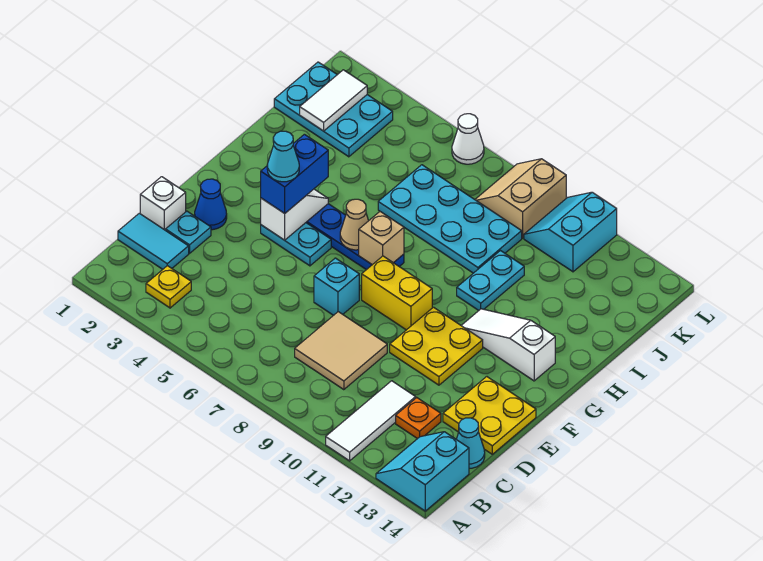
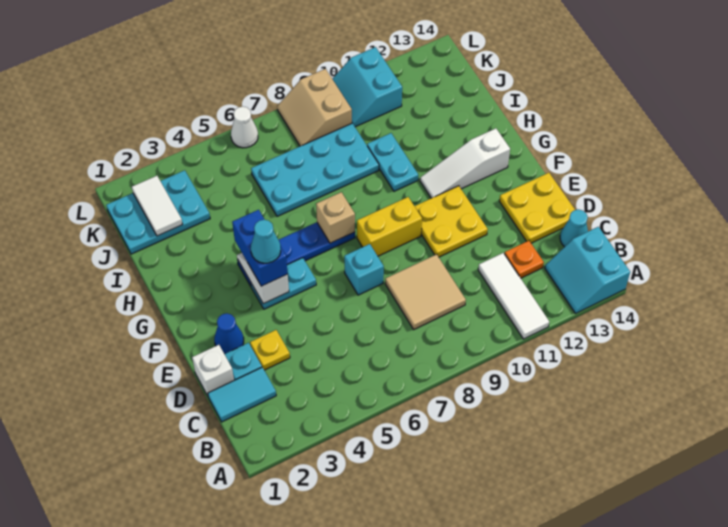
yellow plate B3 level 1 -> yellow plate D3 level 1
tan cone G6 level 2 -> none

